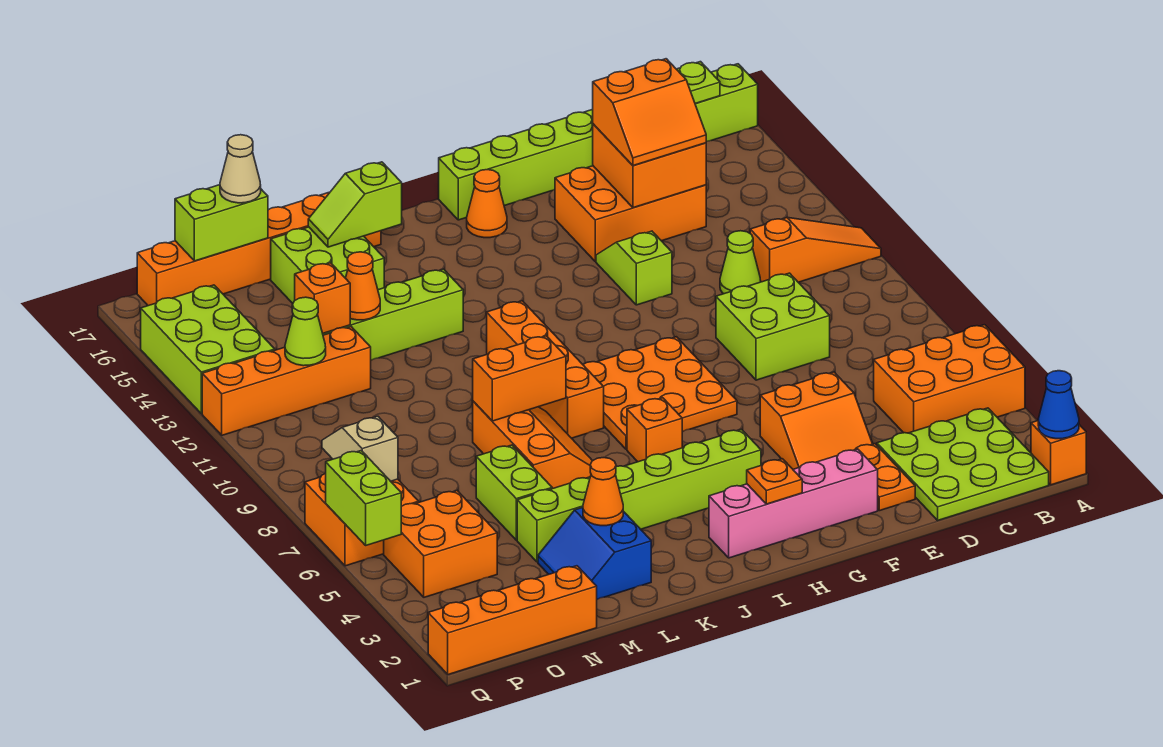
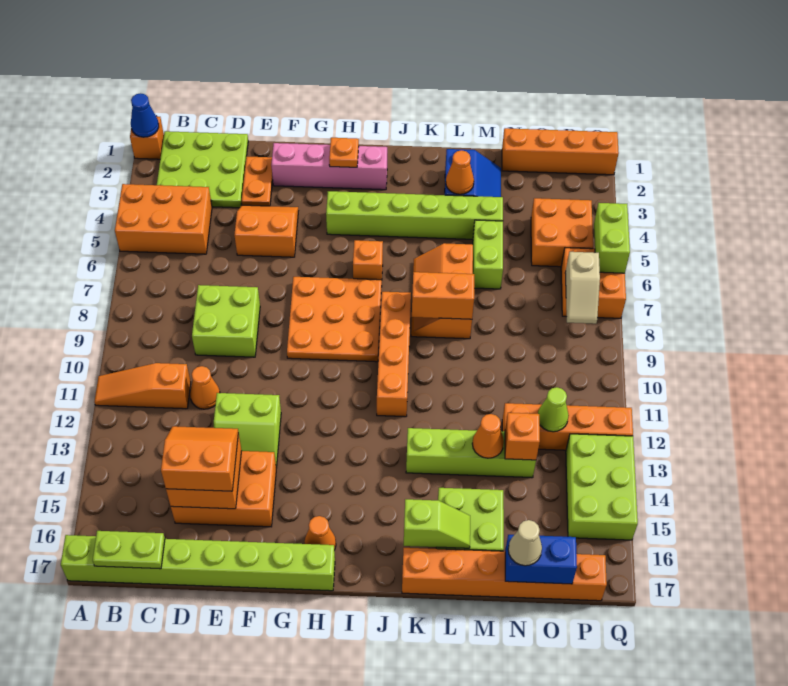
lime cone D11 level 1 -> orange cone D11 level 1
lime slope F12:F13 level 1 top 12 -> lime slope E12:F13 level 1 top 12
lime brick N17:O17 level 2 -> blue brick N17:O17 level 2

